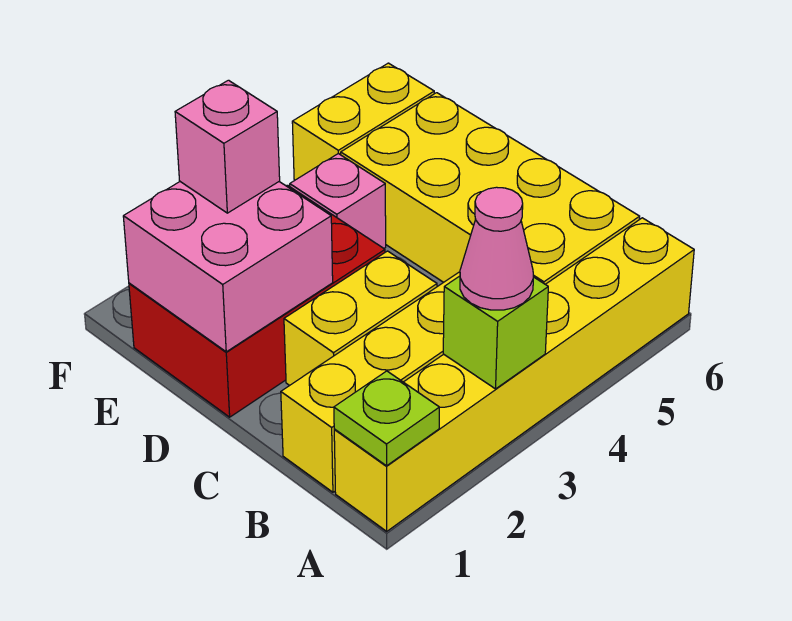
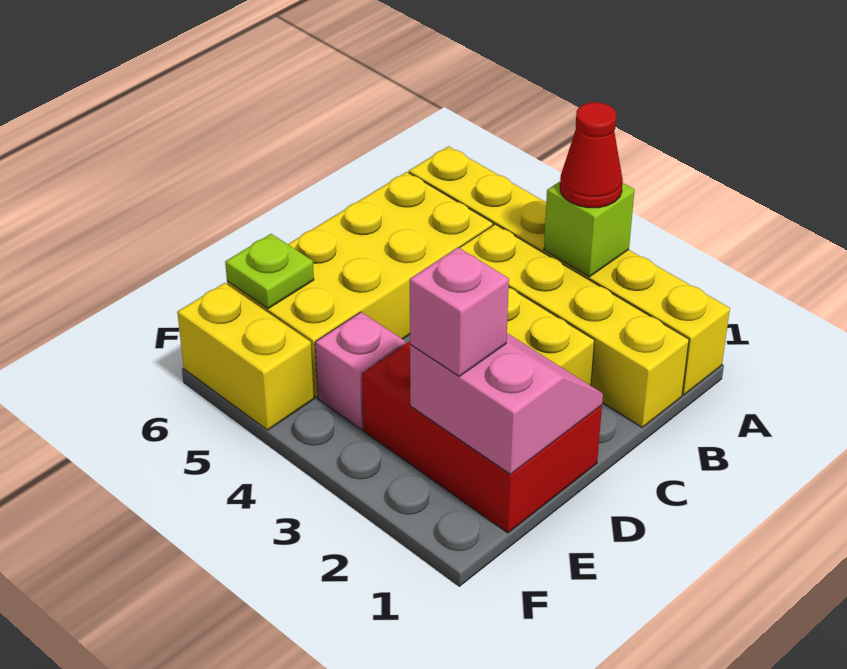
lime plate A1 level 2 -> lime plate E6 level 2
pink cone A3 level 3 -> red cone A3 level 3
pink brick D1:E2 level 2 -> pink slope D1:E2 level 2 top E

